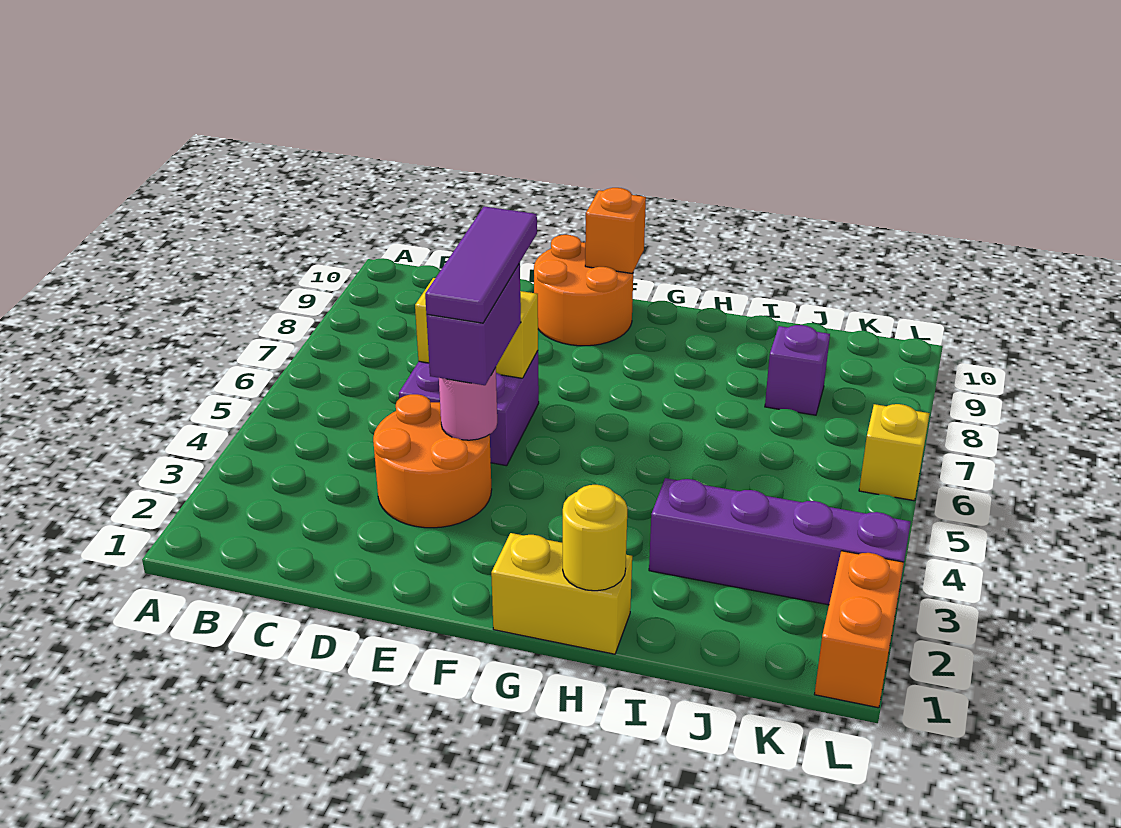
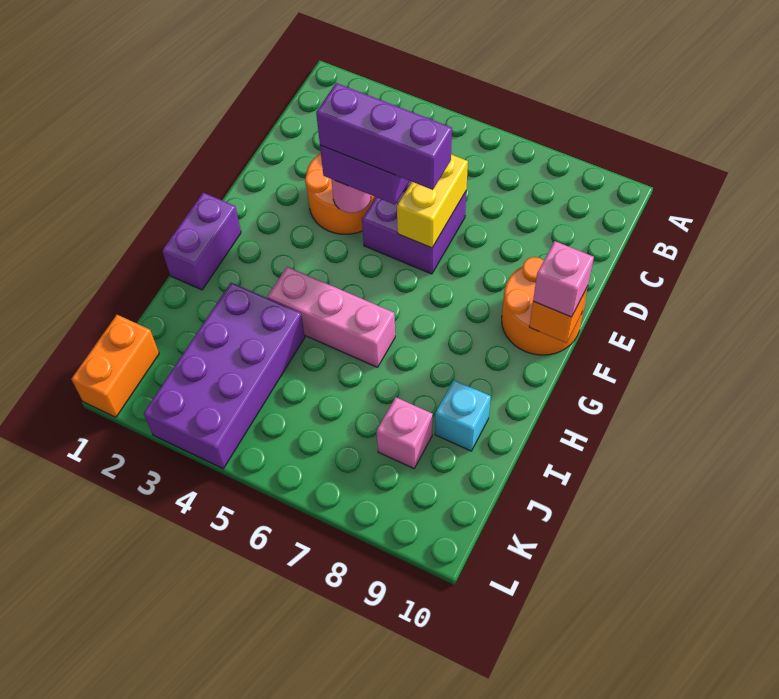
purple tile E4:E6 level 4 -> purple brick E4:E6 level 4
none -> pink brick F10 level 3
yellow brick G1:H1 level 1 -> purple brick G1:H1 level 1
yellow round brick H1 level 2 -> none
none -> pink brick H4:H6 level 1
purple brick I3:L3 level 1 -> purple brick I3:L4 level 1
none -> cyan brick I9 level 1
purple brick J8 level 1 -> pink brick J8 level 1
orange brick L1:L2 level 1 -> orange brick K1:L1 level 1
yellow brick L6 level 1 -> none

